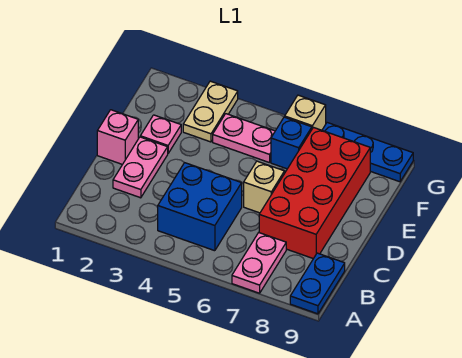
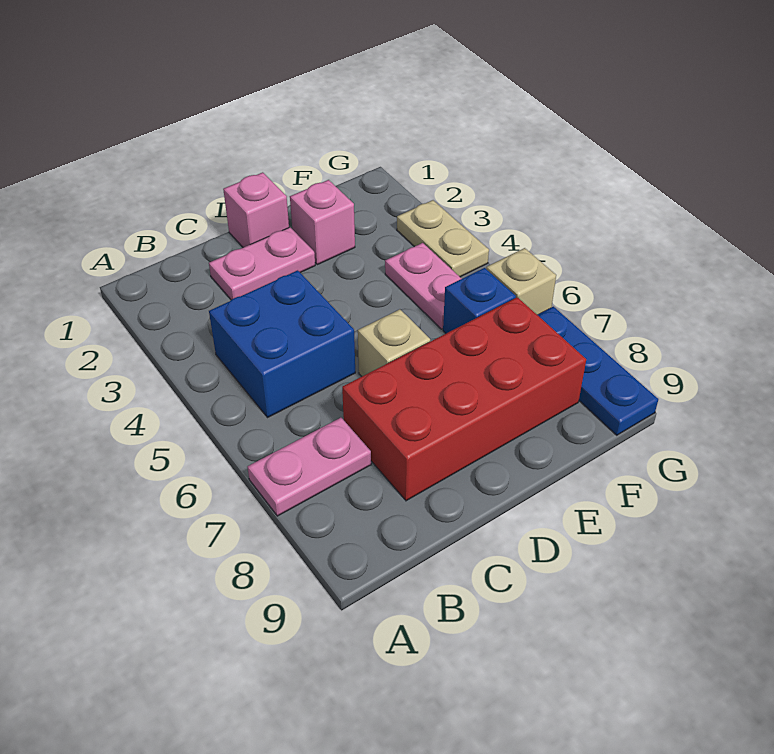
blue plate A9:B9 level 1 -> none
pink plate E2 level 1 -> pink brick E2 level 1
tan plate F3:G3 level 1 -> tan plate G3:G4 level 1

